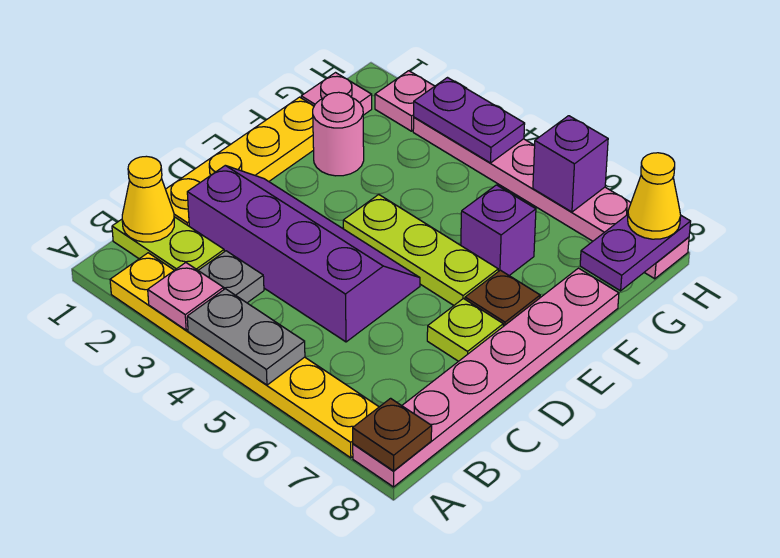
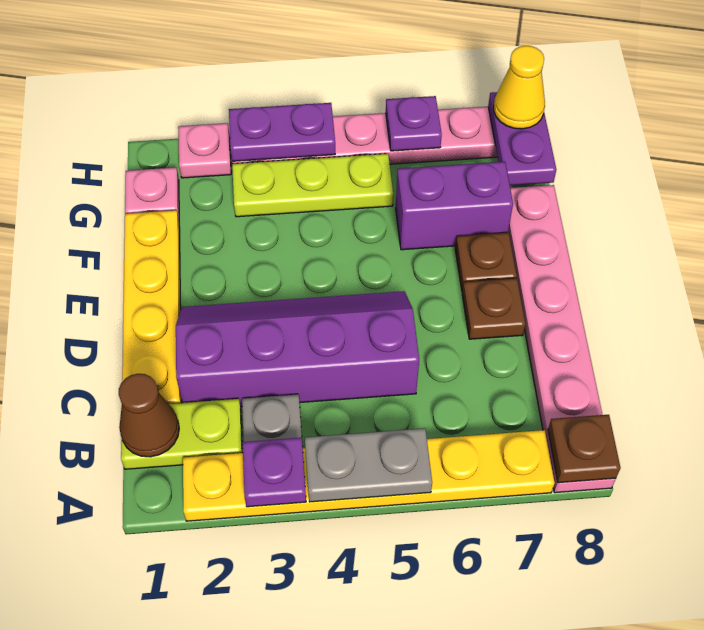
pink plate A3 level 2 -> purple plate A3 level 2
yellow cone B1 level 2 -> brown cone B1 level 2
lime plate D7 level 1 -> brown plate D7 level 1
lime plate E4:E6 level 1 -> lime plate G3:G5 level 1
pink round brick F2 level 1 -> none
purple brick F6 level 1 -> purple brick F6:F7 level 1
purple brick H6 level 2 -> purple plate H6 level 2

